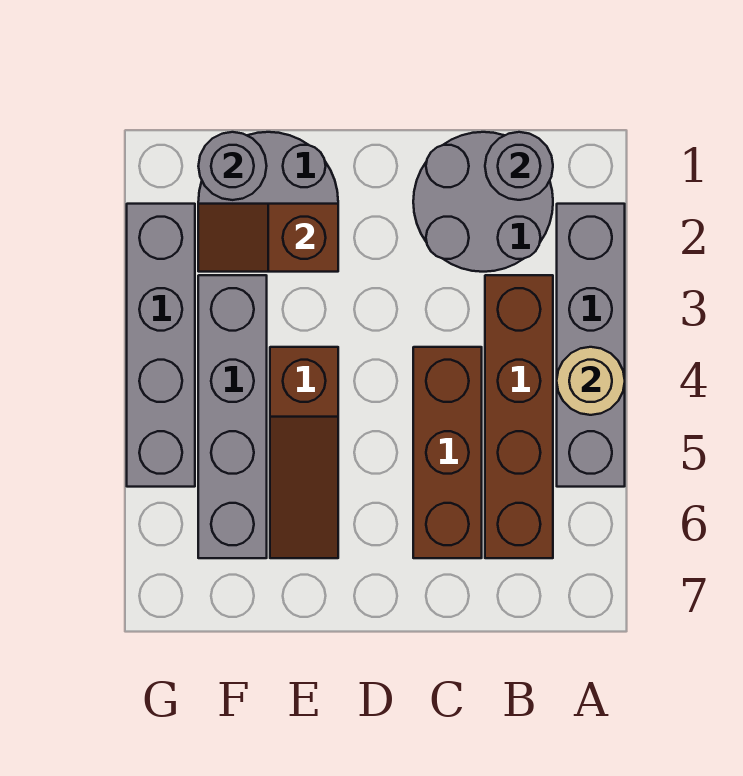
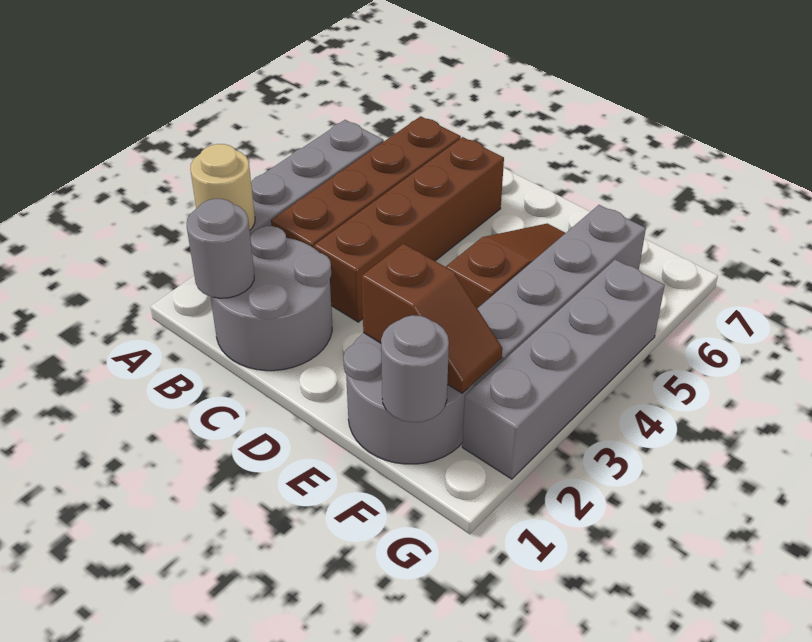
tan round brick A4 level 2 -> tan round brick A2 level 2
brown brick C4:C6 level 1 -> brown brick C3:C6 level 1

